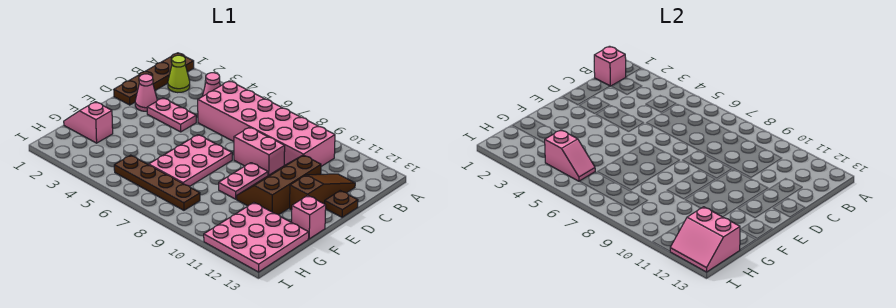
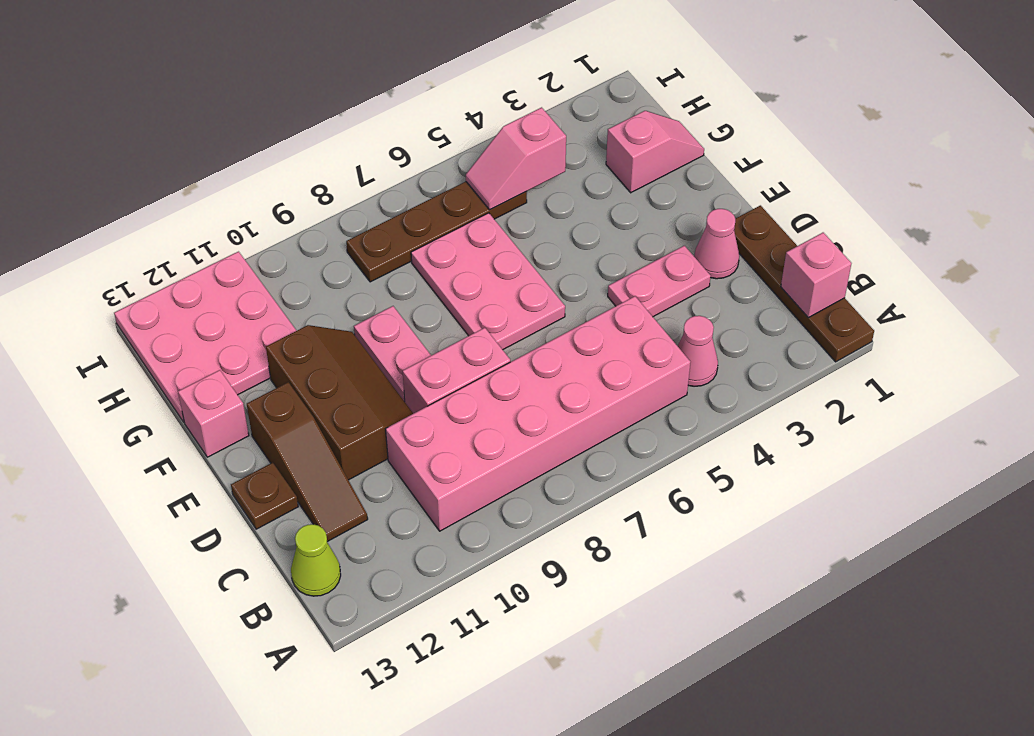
lime cone B2 level 1 -> lime cone B13 level 1
pink slope H12:I13 level 2 top H -> none

